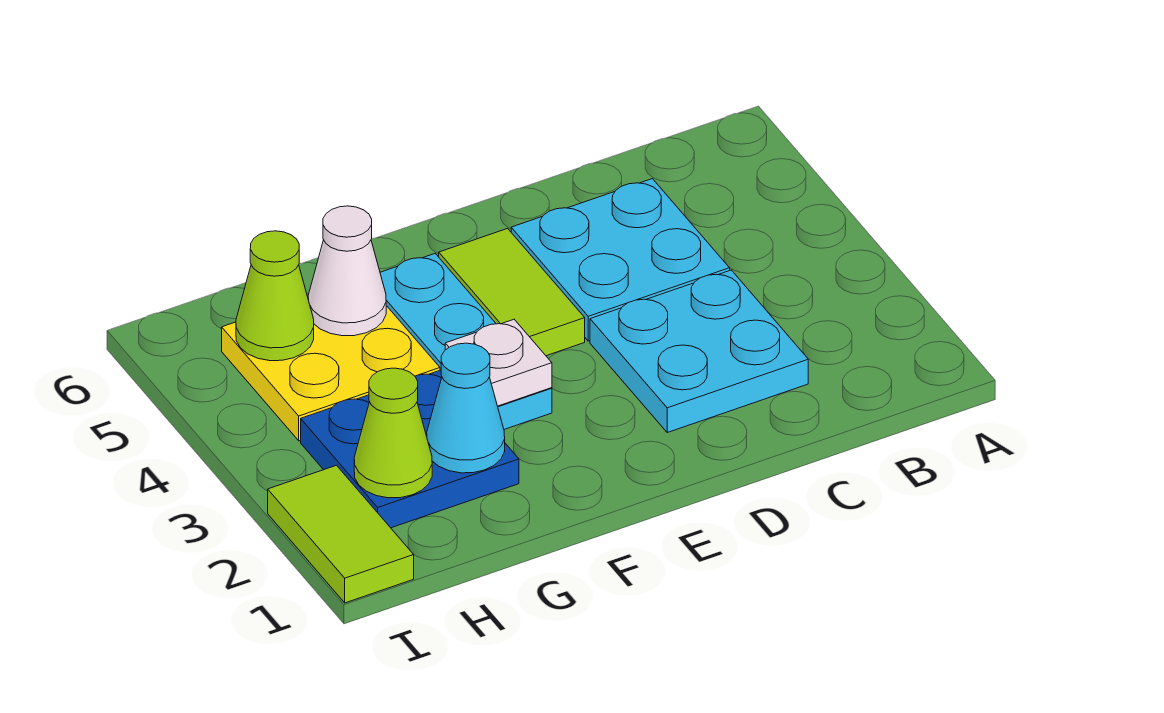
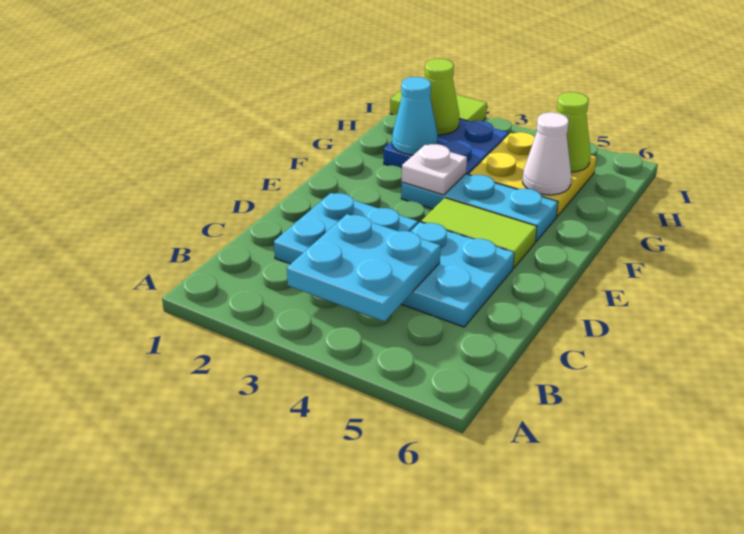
none -> cyan plate B3:C4 level 2

